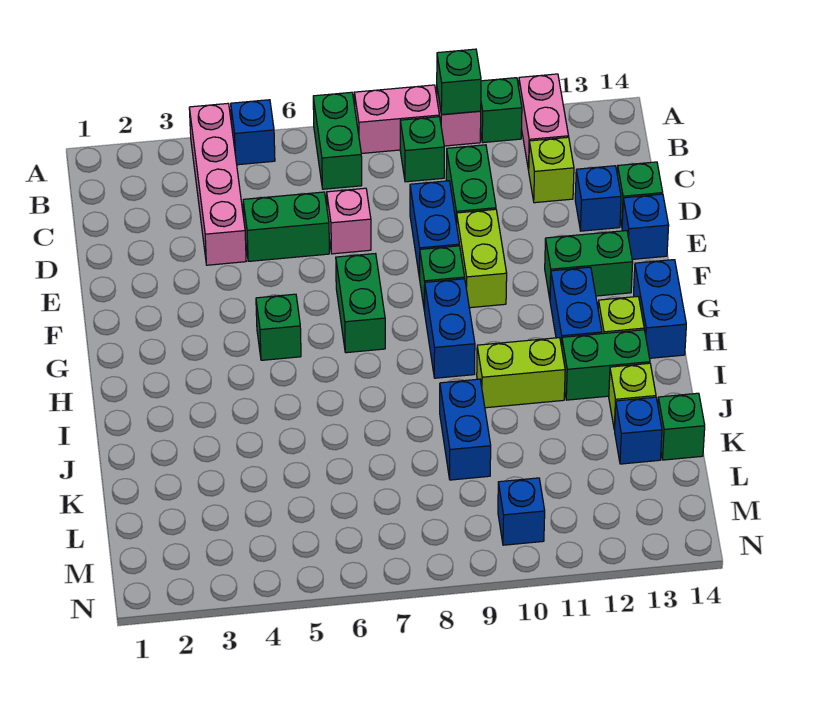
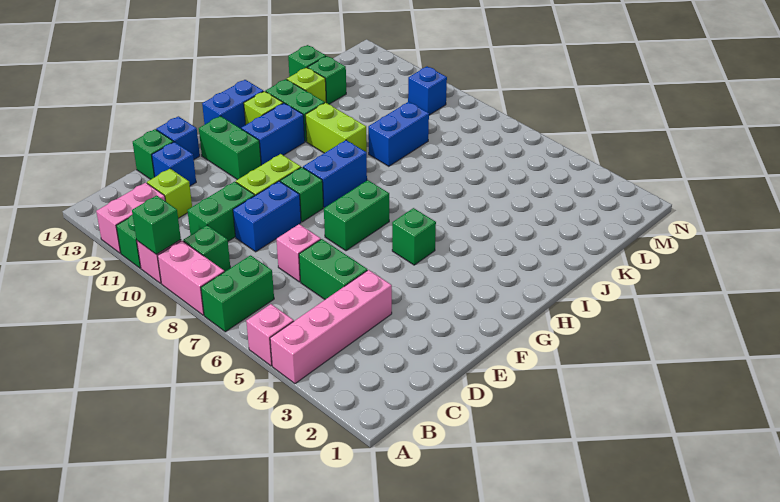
blue brick A5 level 1 -> pink brick A5 level 1
blue brick K13 level 1 -> green brick K13 level 1

